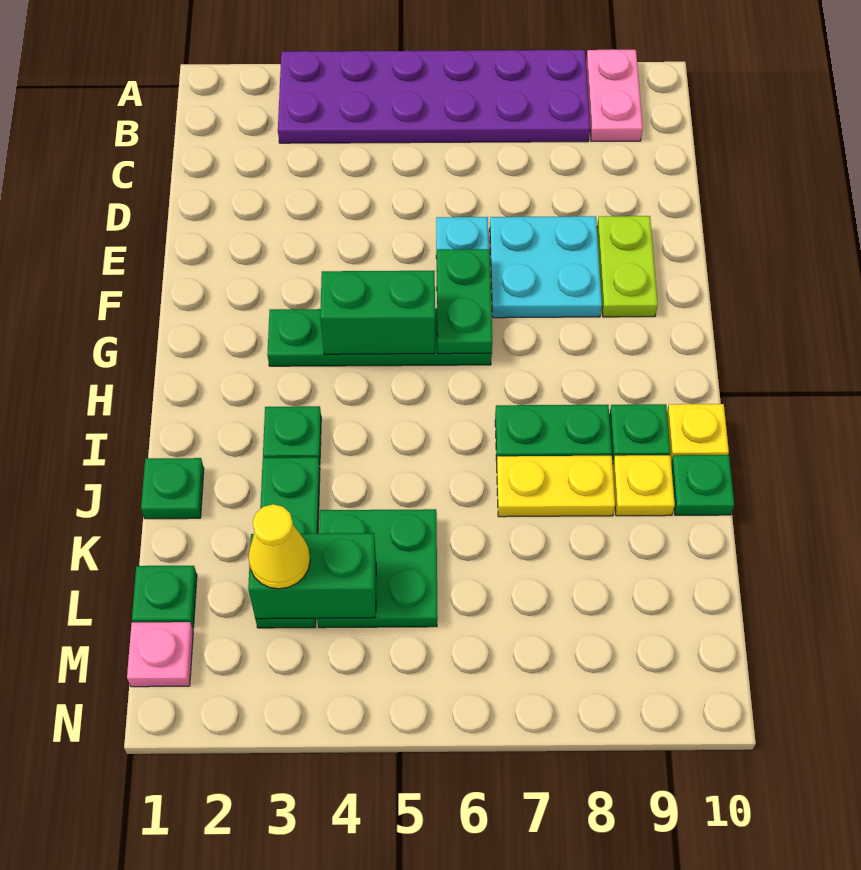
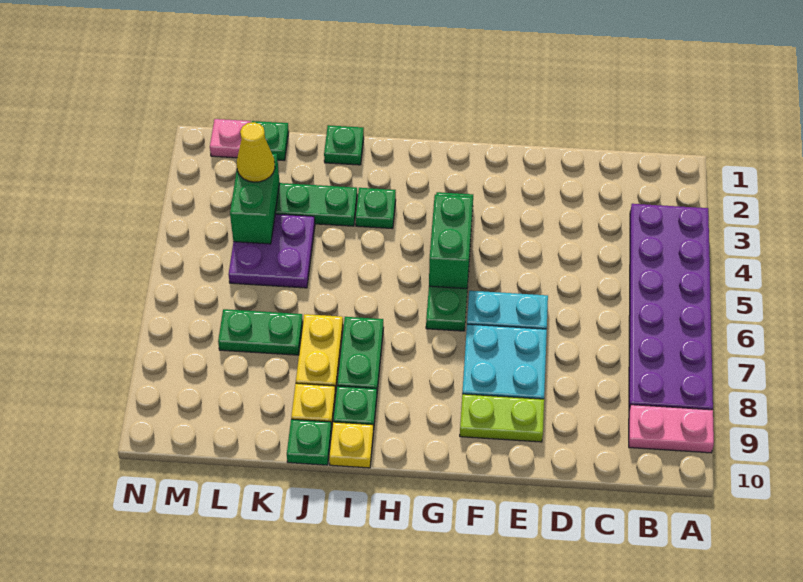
green plate F6:G6 level 2 -> green plate K7:L7 level 1
green plate K4:L5 level 1 -> purple plate K4:L5 level 1

